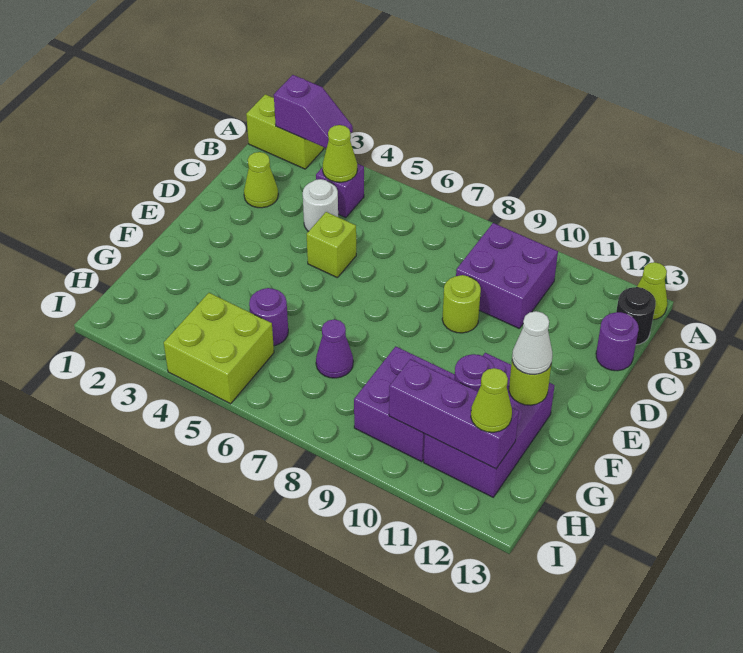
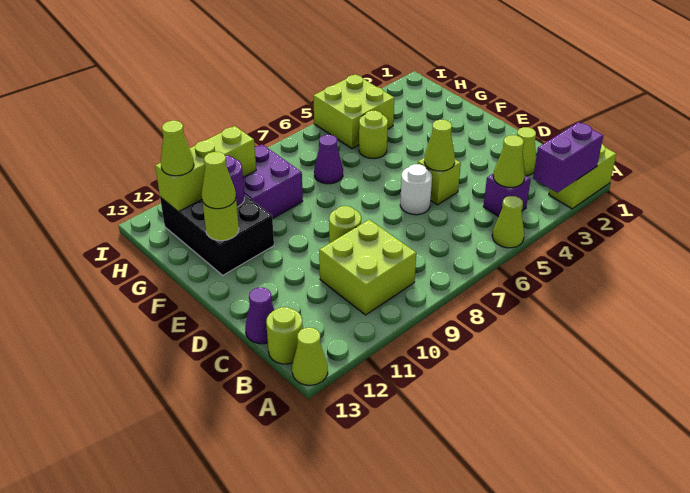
purple slope A2:A3 level 2 top 2 -> purple brick A2:A3 level 2
none -> lime cone A5 level 1
purple brick B9:C10 level 1 -> lime brick B9:C10 level 1
black round brick B13 level 1 -> lime round brick B13 level 1
white round brick C4 level 1 -> white round brick D6 level 1
purple round brick C13 level 1 -> purple cone C13 level 1
none -> lime cone D5 level 2
purple brick F11:H12 level 1 -> black brick F11:H12 level 1
white cone F12 level 3 -> lime cone F12 level 3
purple round brick G5 level 1 -> lime round brick G5 level 1
purple brick H10:H12 level 2 -> lime brick H10:H12 level 2

